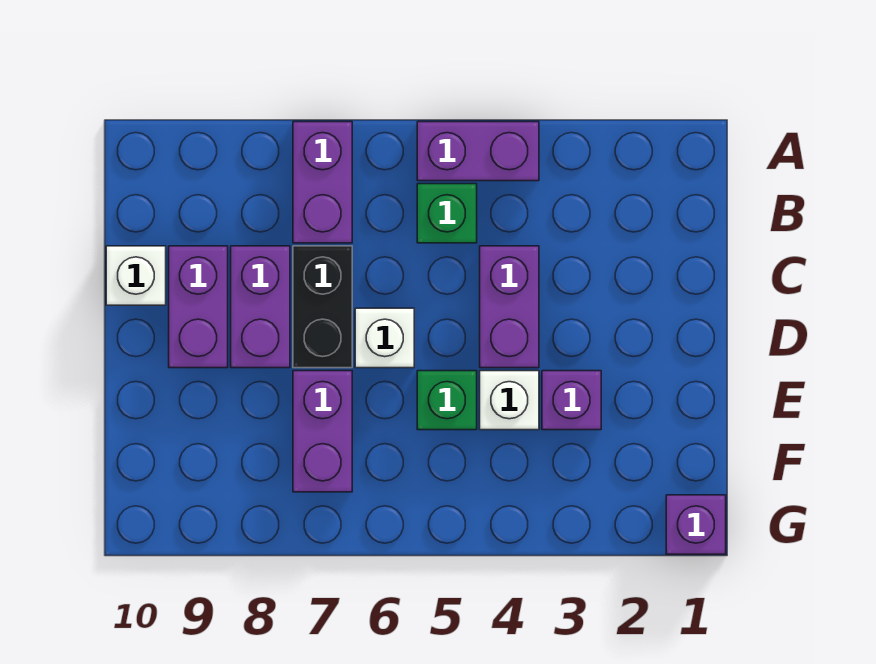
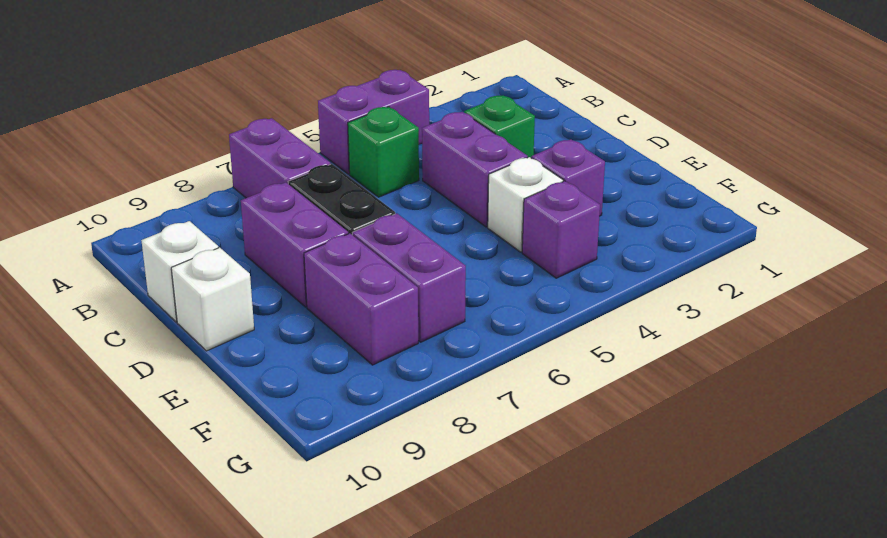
purple brick C9:D9 level 1 -> purple brick E8:F8 level 1
white brick D6 level 1 -> white brick D10 level 1
green brick E5 level 1 -> green brick C3 level 1
purple brick G1 level 1 -> purple brick F4 level 1

